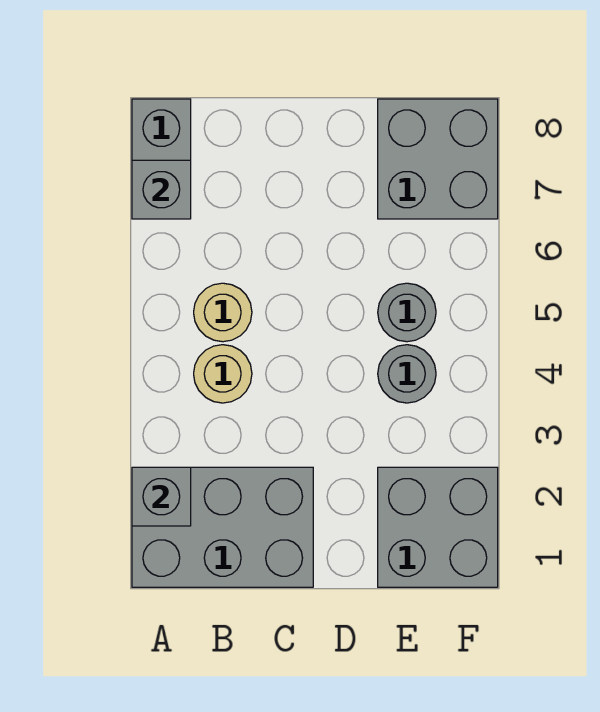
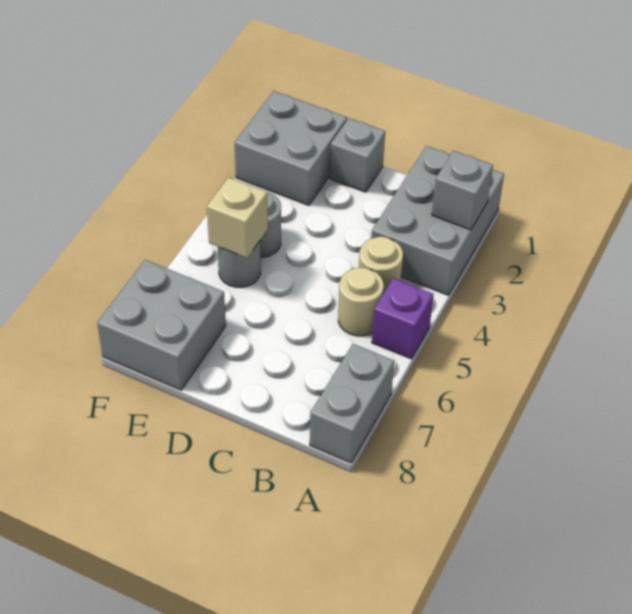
grey brick A1:C2 level 1 -> grey brick A1:B3 level 1
none -> purple brick A5 level 1
grey brick A7 level 2 -> grey brick D1 level 1
none -> tan brick E5 level 2

